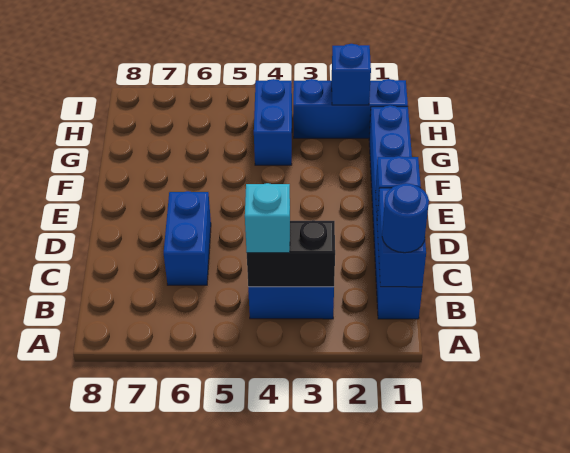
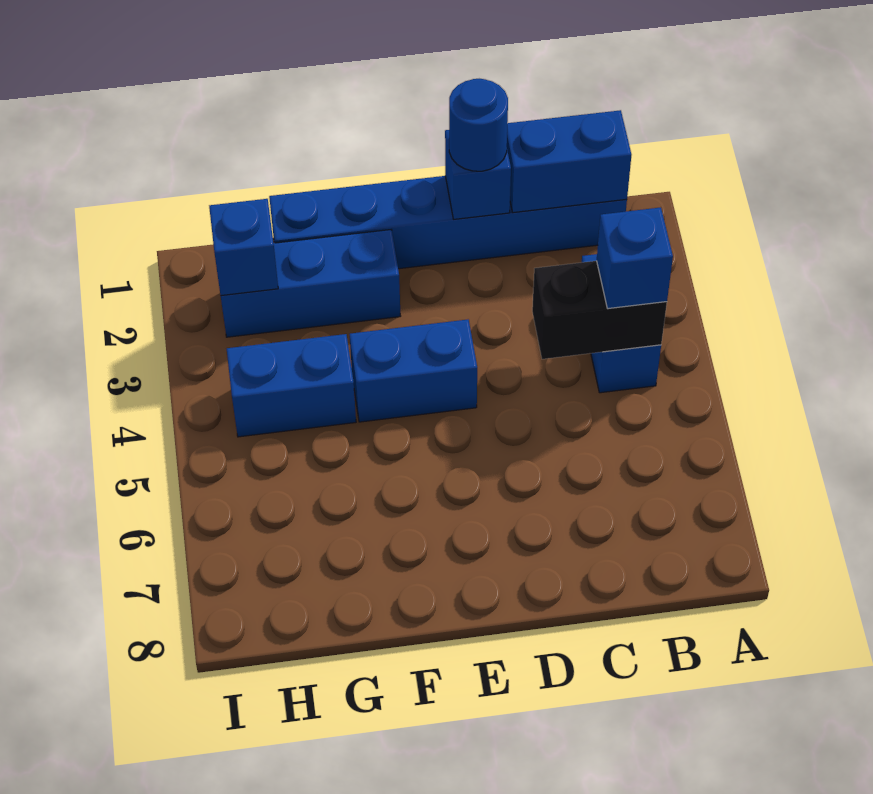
blue round brick B1 level 3 -> blue round brick D1 level 3
black brick B3:B4 level 2 -> black brick B4:C4 level 2
cyan brick B4 level 3 -> blue brick B4 level 3
blue brick C6:D6 level 1 -> blue brick E4:F4 level 1
blue brick H1:H3 level 1 -> blue brick F2:H2 level 1

